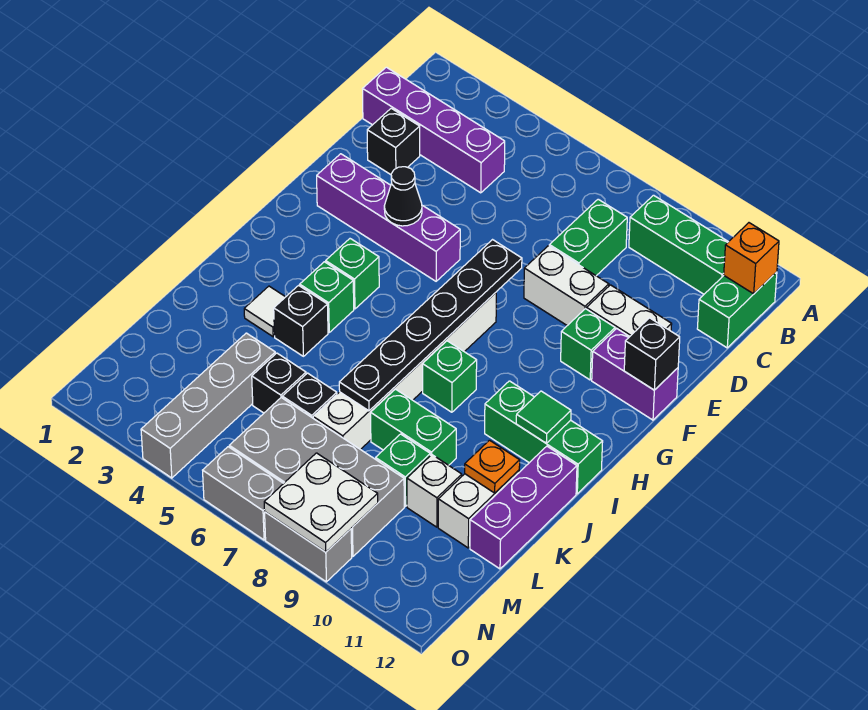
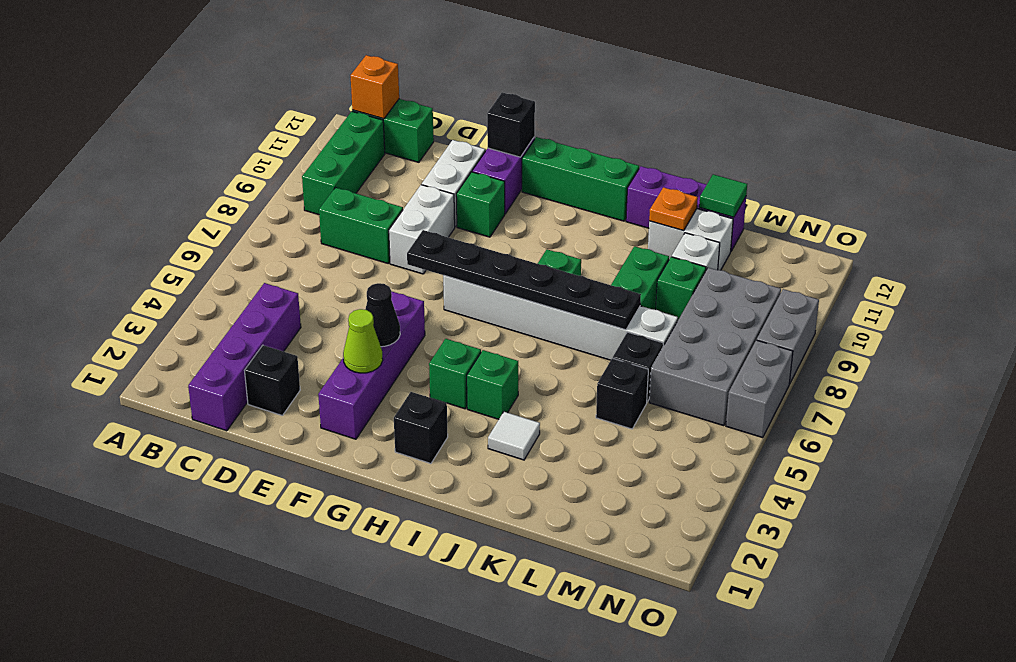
none -> lime cone F3 level 2
green brick I10:I12 level 1 -> green brick G12:I12 level 1
green tile I11 level 2 -> green tile L12 level 2
black brick J4 level 1 -> black brick H2 level 1
grey brick L4:O4 level 1 -> none
white plate N8:O9 level 2 -> none

